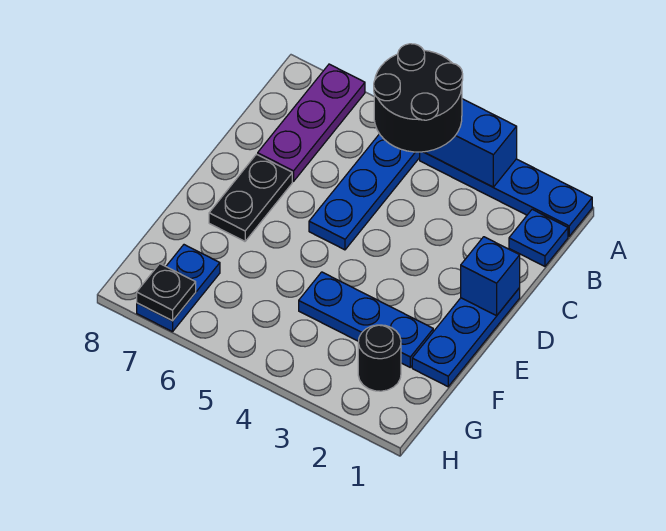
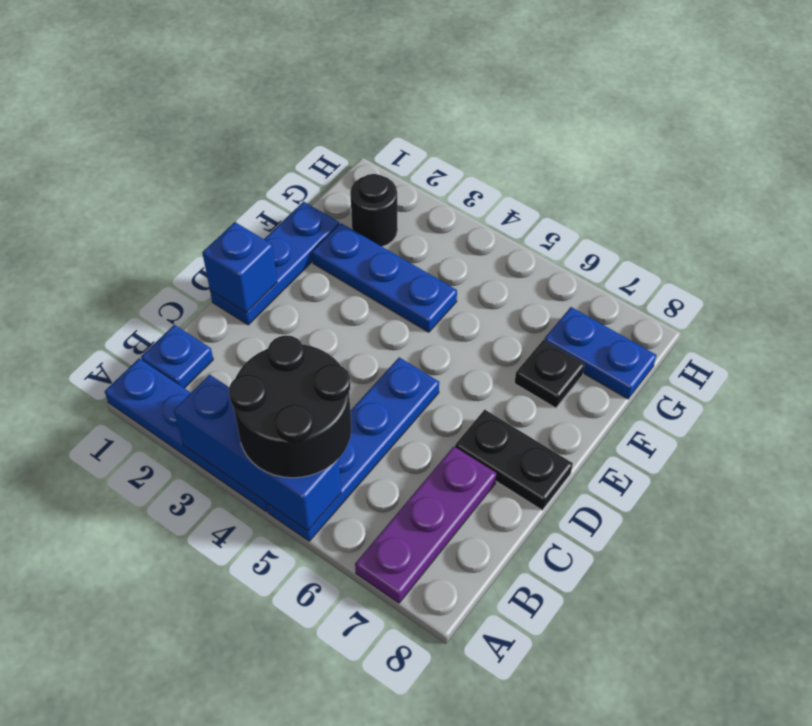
black plate D7:E7 level 1 -> black plate D7:D8 level 1
blue plate G7:H7 level 1 -> blue plate G7:G8 level 1
black plate H7 level 2 -> black plate F7 level 1

